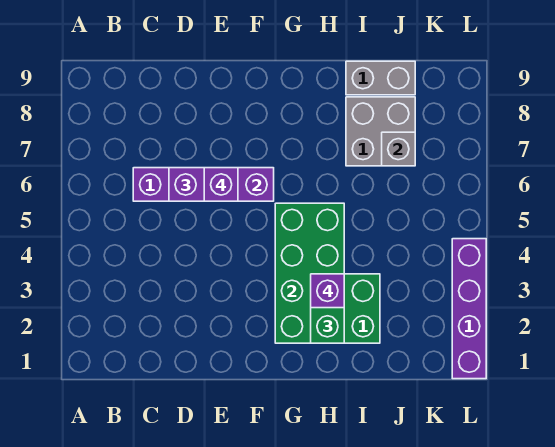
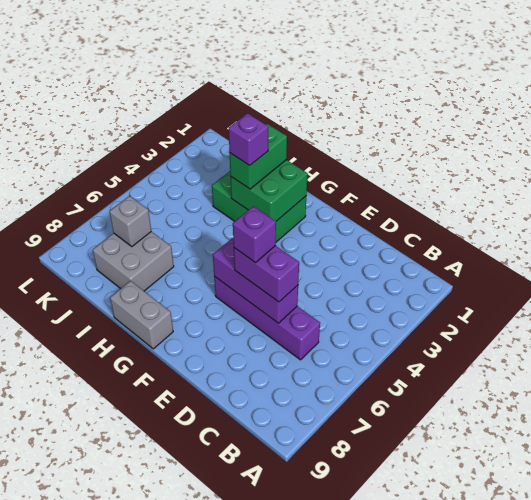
green brick G2:H5 level 2 -> green brick G2:H3 level 2
grey brick I9:J9 level 1 -> grey brick G9:H9 level 1
purple brick L1:L4 level 1 -> none

